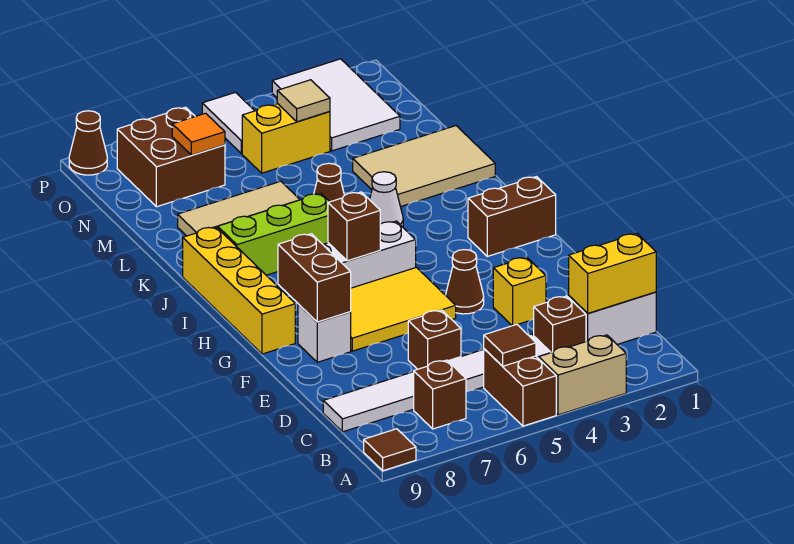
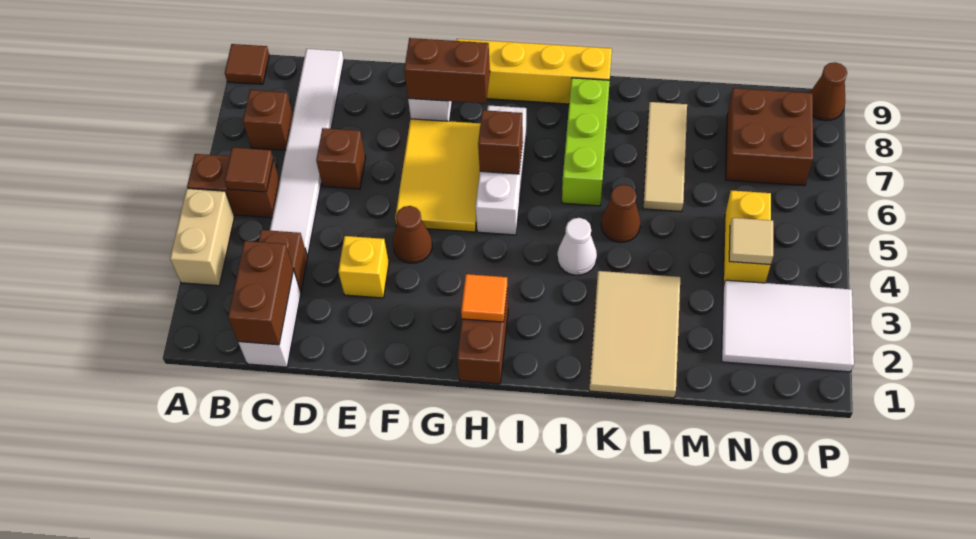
yellow brick C1:C2 level 2 -> brown brick C1:C2 level 2
orange tile N7 level 2 -> orange tile H2 level 2
white tile O5:P5 level 1 -> none

